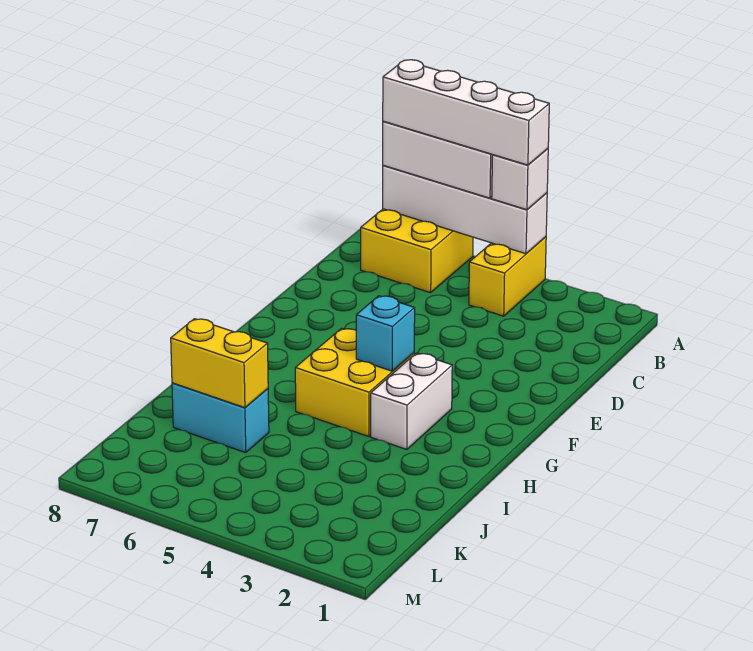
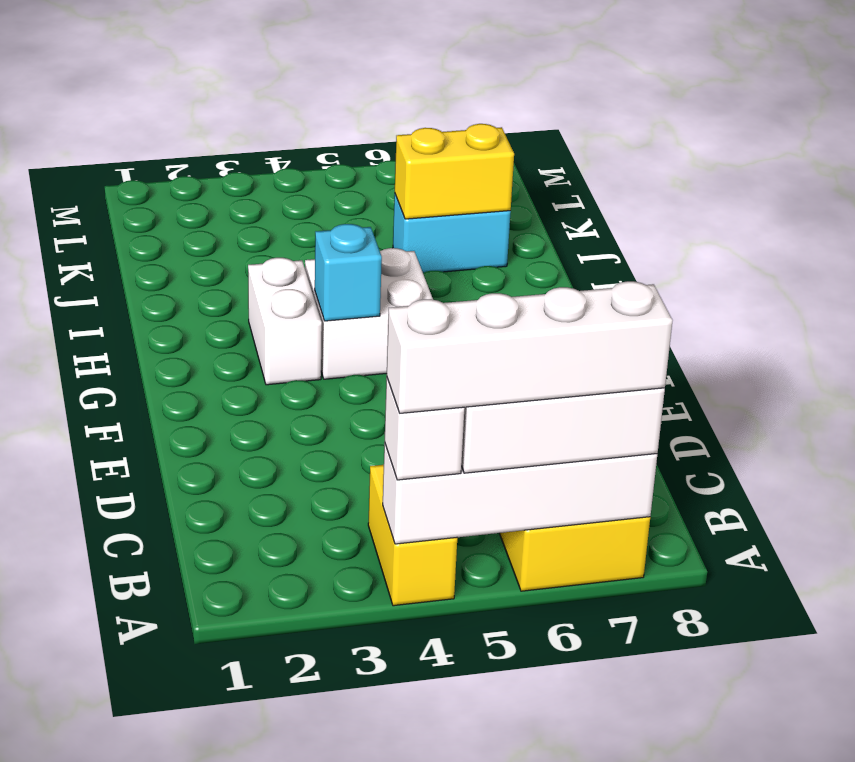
yellow brick G4:H5 level 1 -> white brick G4:H5 level 1

